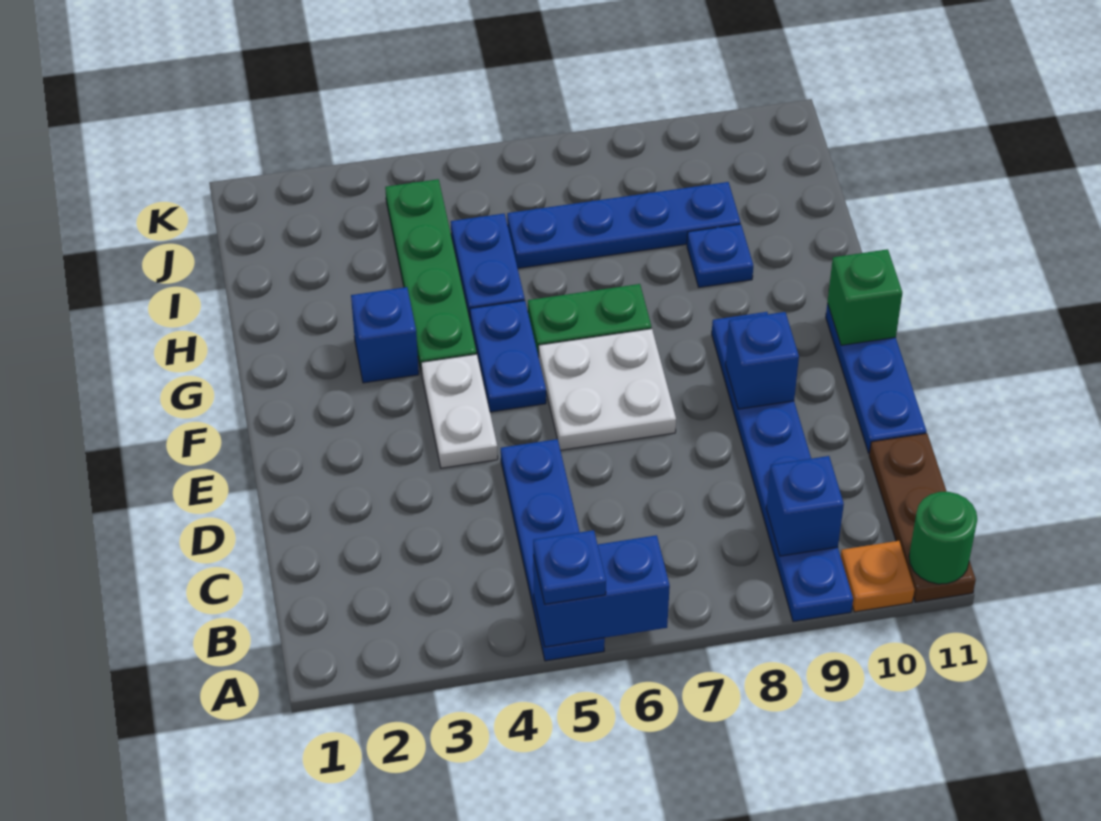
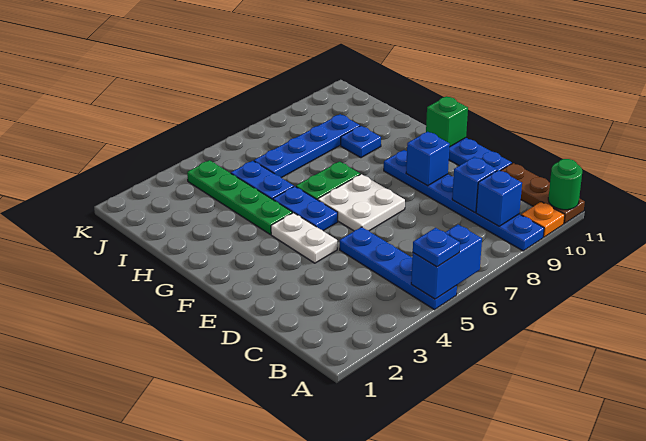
blue brick G3 level 1 -> blue brick C9 level 2

